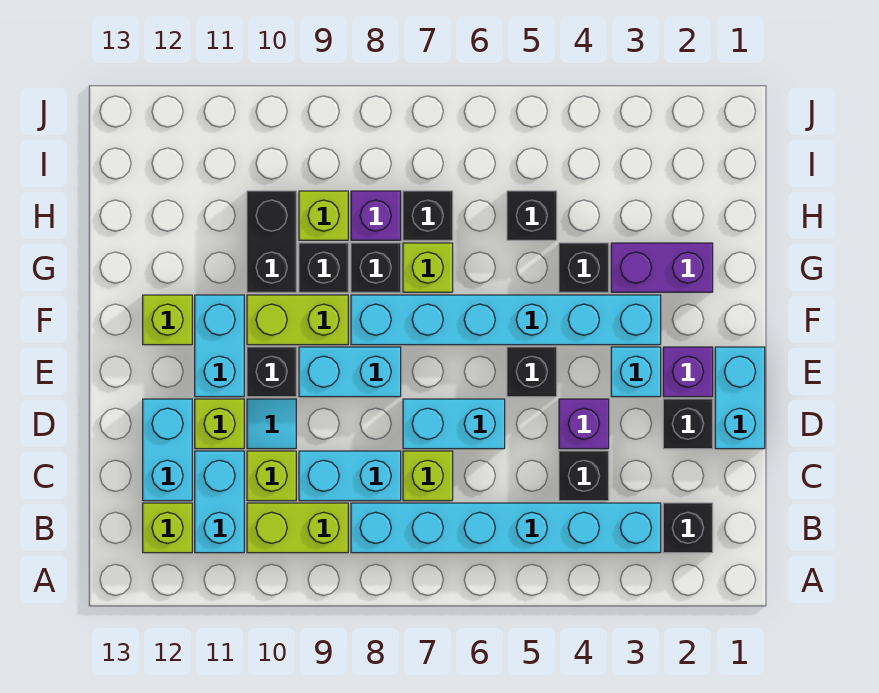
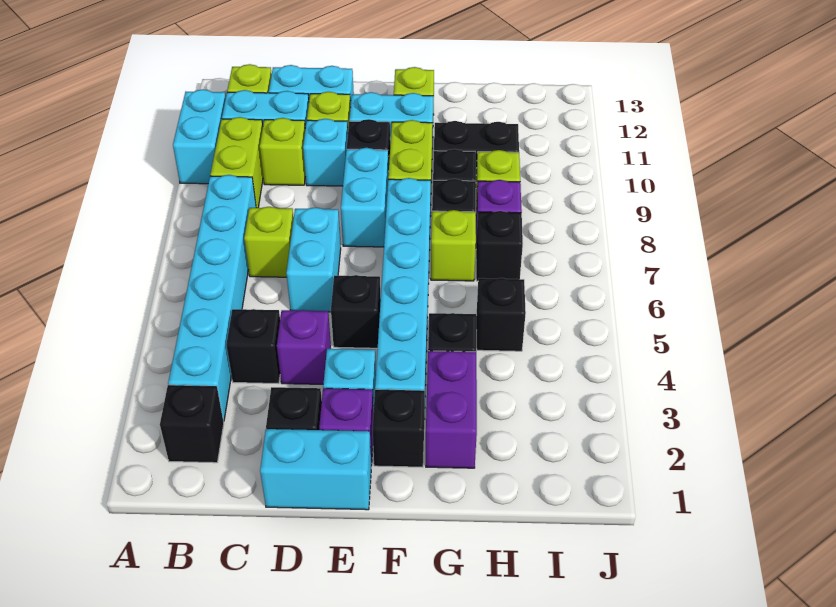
cyan brick C8:C9 level 1 -> cyan brick A10:A11 level 1
cyan tile D10 level 1 -> cyan brick D10 level 1
none -> black brick F2 level 1

